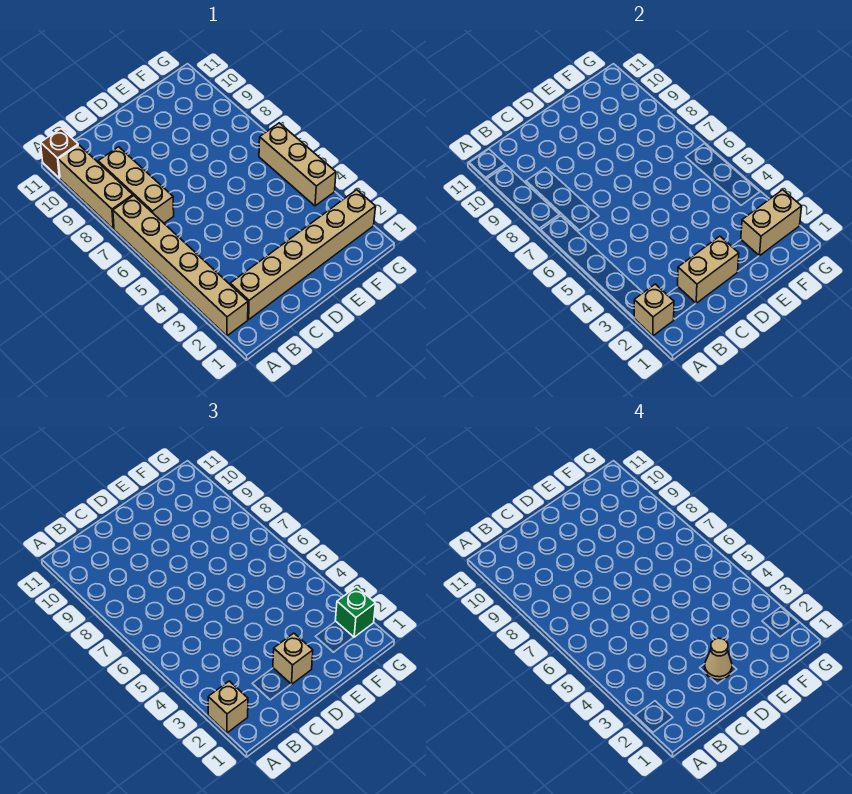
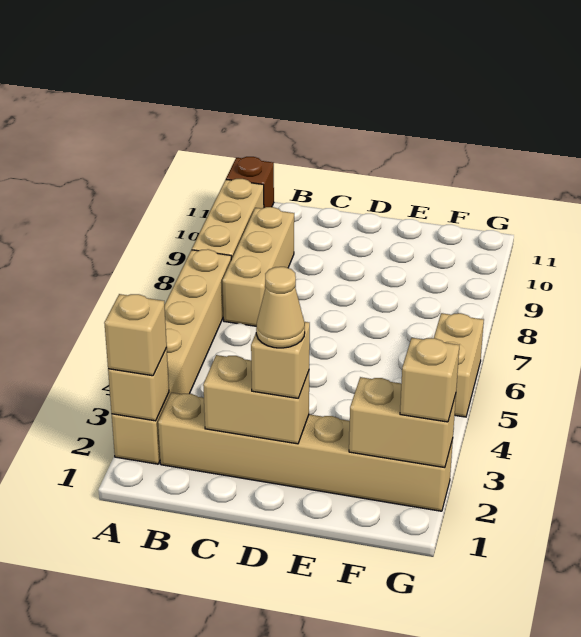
green brick G2 level 3 -> tan brick G2 level 3
tan brick G4:G6 level 1 -> tan brick G5:G6 level 1

